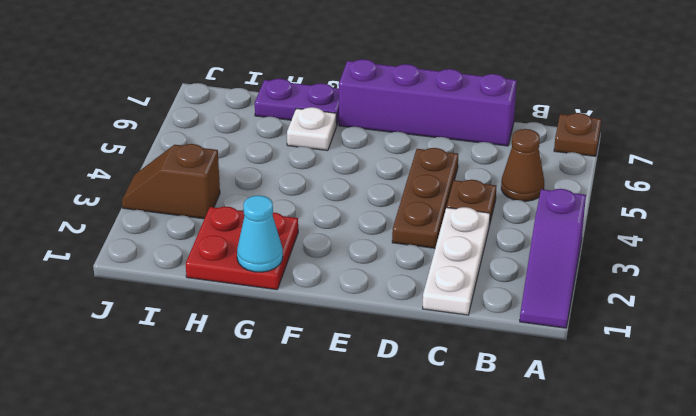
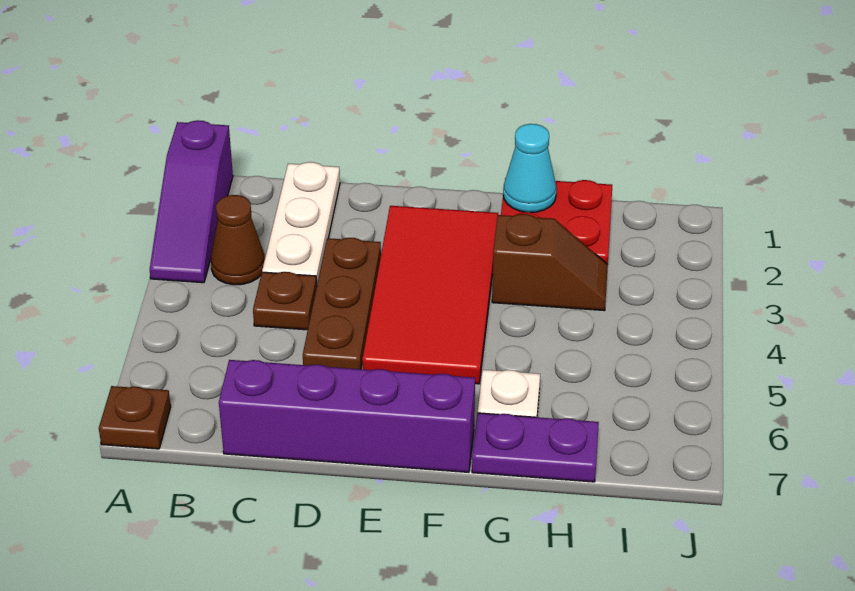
purple slope A1:A3 level 1 top 3 -> purple slope A1:A3 level 1 top 1
brown cone B5 level 1 -> brown cone B3 level 1
none -> red tile E2:F5 level 1
brown slope I3:J3 level 1 top I -> brown slope G3:H3 level 1 top G

